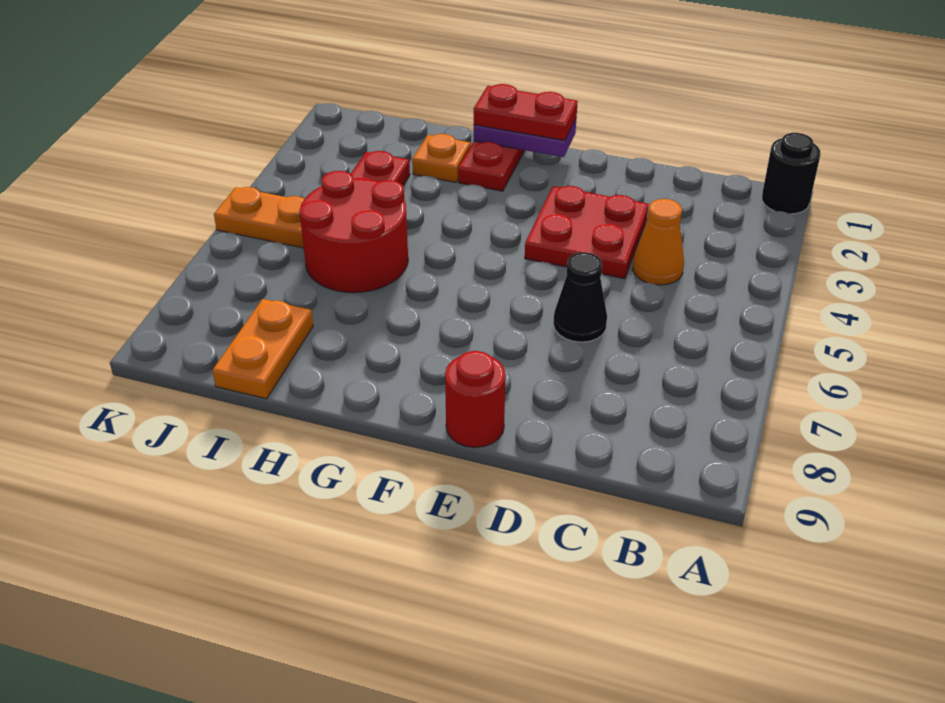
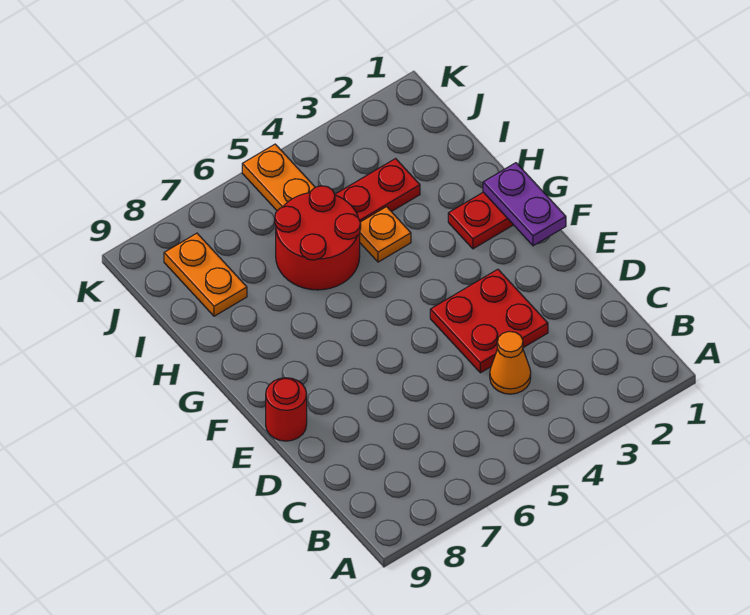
black round brick A1 level 1 -> none
black cone D6 level 1 -> none
red plate F1:G1 level 3 -> none
orange plate H2 level 1 -> orange plate H4 level 1
orange plate I8:I9 level 1 -> orange plate I8:J8 level 1

